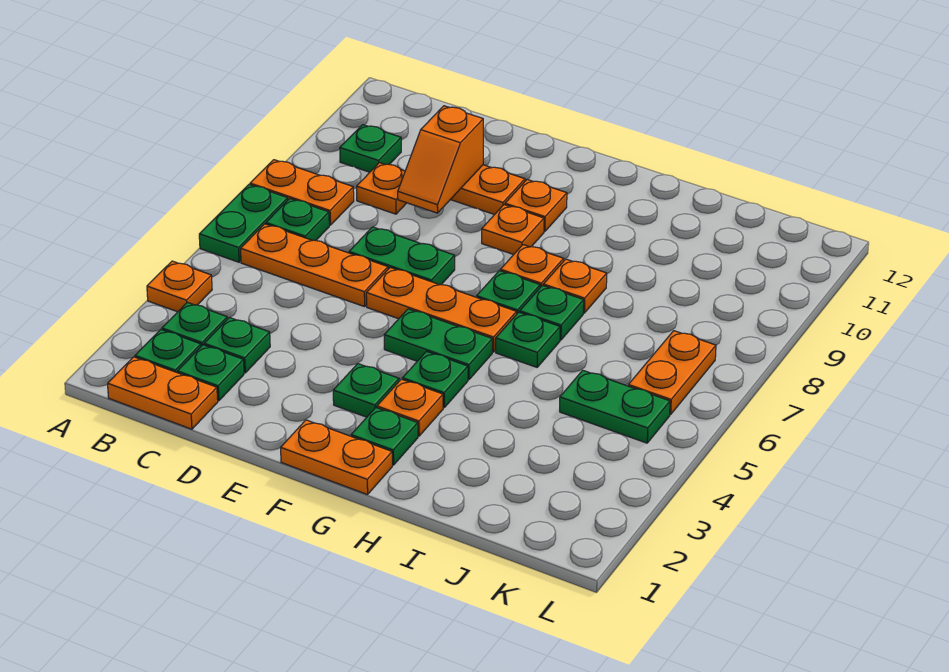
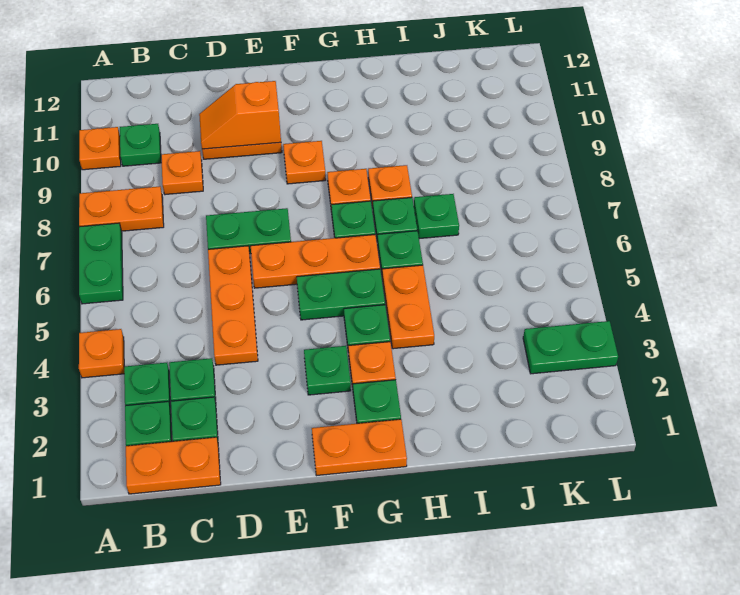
orange plate B6:D6 level 1 -> orange plate D4:D6 level 1
green plate B7 level 1 -> green plate I7 level 1
orange slope D9:D10 level 2 top 10 -> orange slope D10:E10 level 2 top E
orange plate F10 level 1 -> orange plate A10 level 1
green plate J5:K5 level 1 -> green plate K3:L3 level 1
orange plate K6:K7 level 1 -> orange plate H4:H5 level 1

